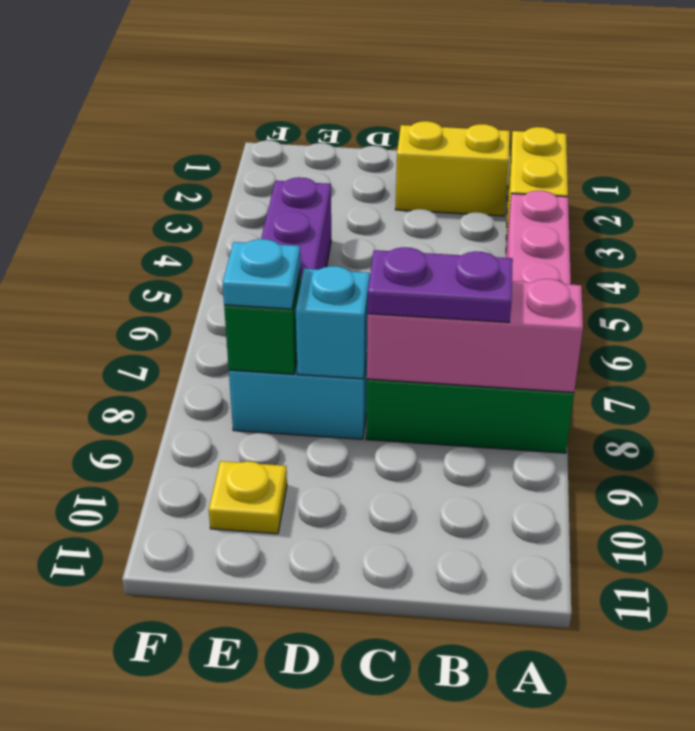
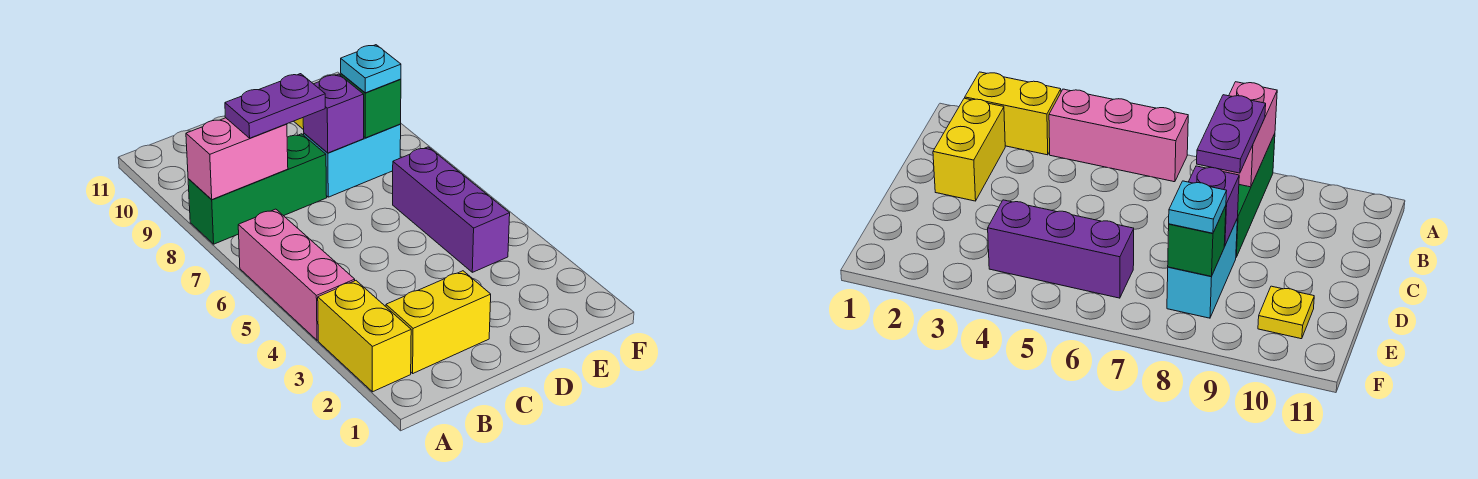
pink brick A8:C8 level 2 -> pink brick A8:B8 level 2
cyan brick D8 level 2 -> purple brick D8 level 2

